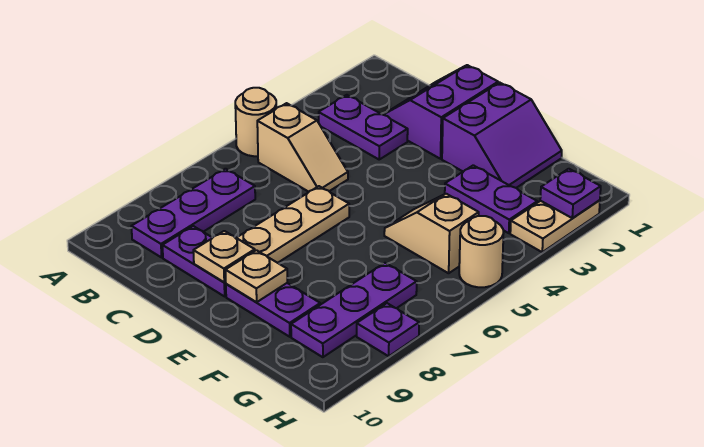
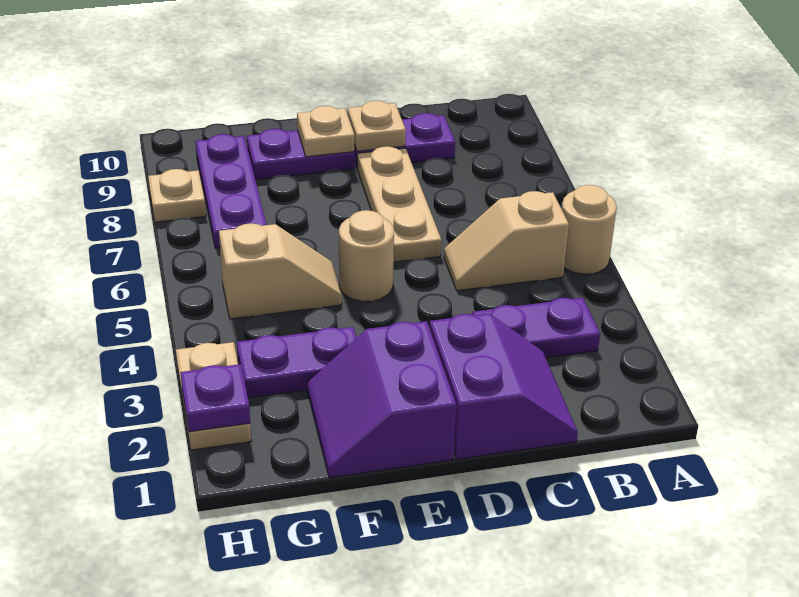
purple plate B7:B9 level 1 -> none
tan round brick H5 level 1 -> tan round brick E5 level 1
purple plate H8 level 1 -> tan plate H8 level 1

